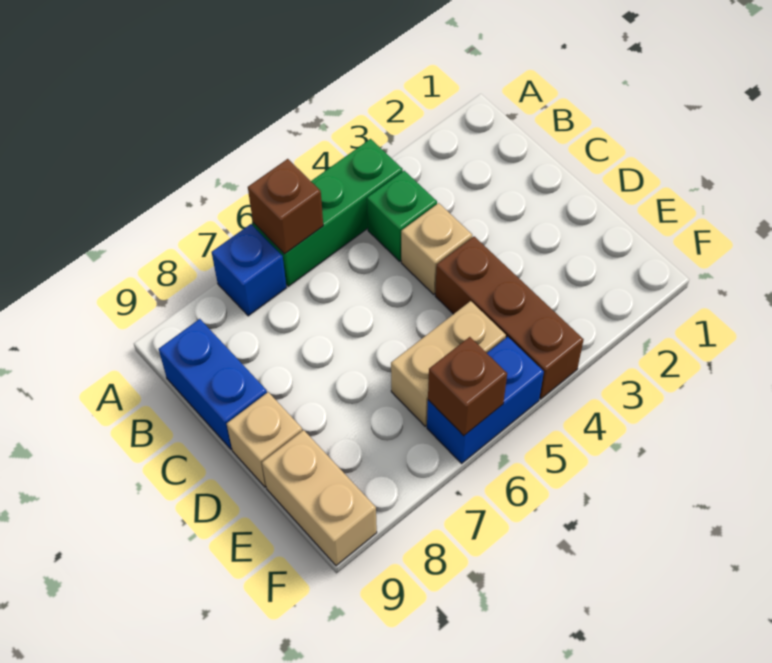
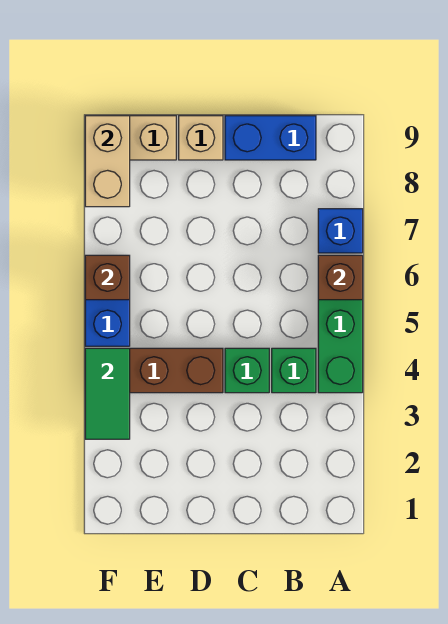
tan brick C4 level 1 -> green brick C4 level 1
tan brick E5:E6 level 1 -> tan brick F8:F9 level 2
none -> green tile F3:F4 level 2

